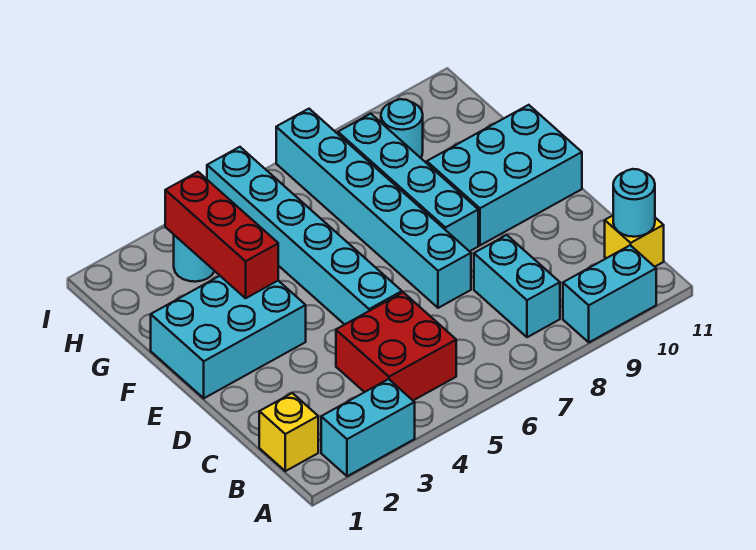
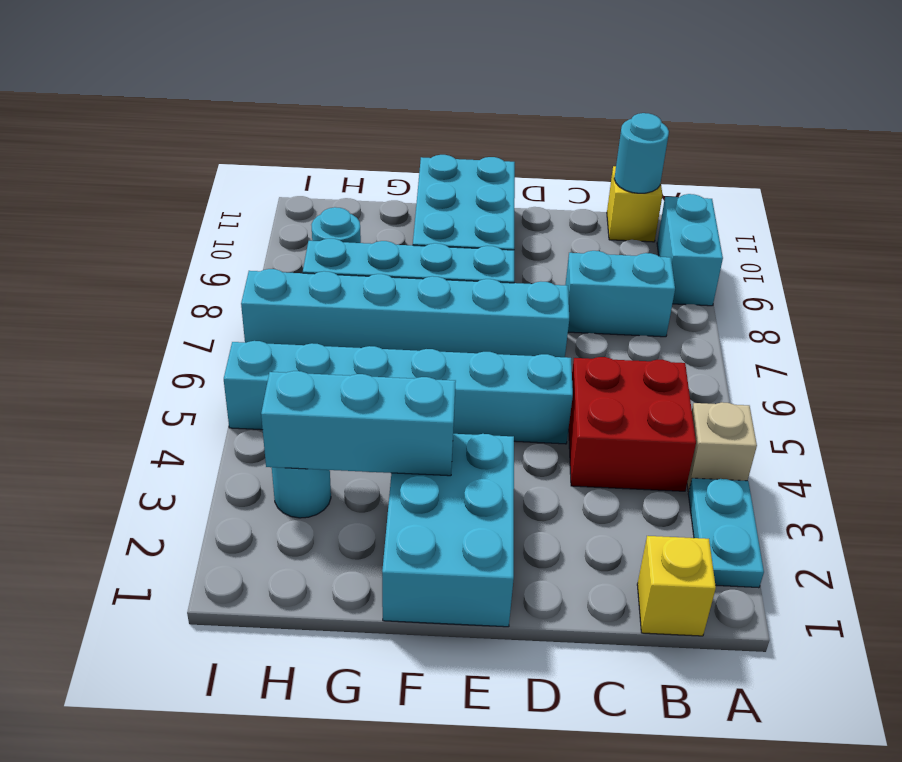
cyan brick A2:A3 level 1 -> cyan plate A2:A3 level 1
none -> tan brick A4 level 1
red brick F3:H3 level 2 -> cyan brick F3:H3 level 2

